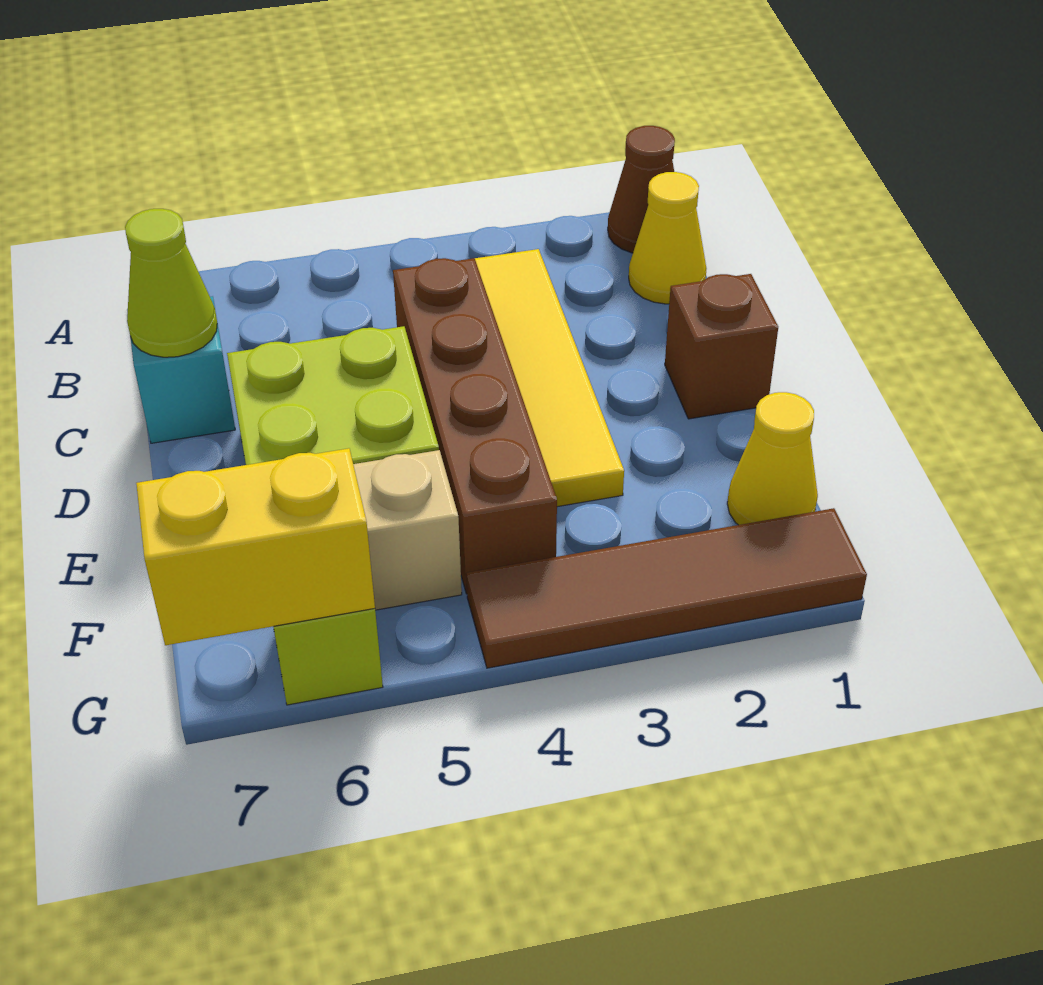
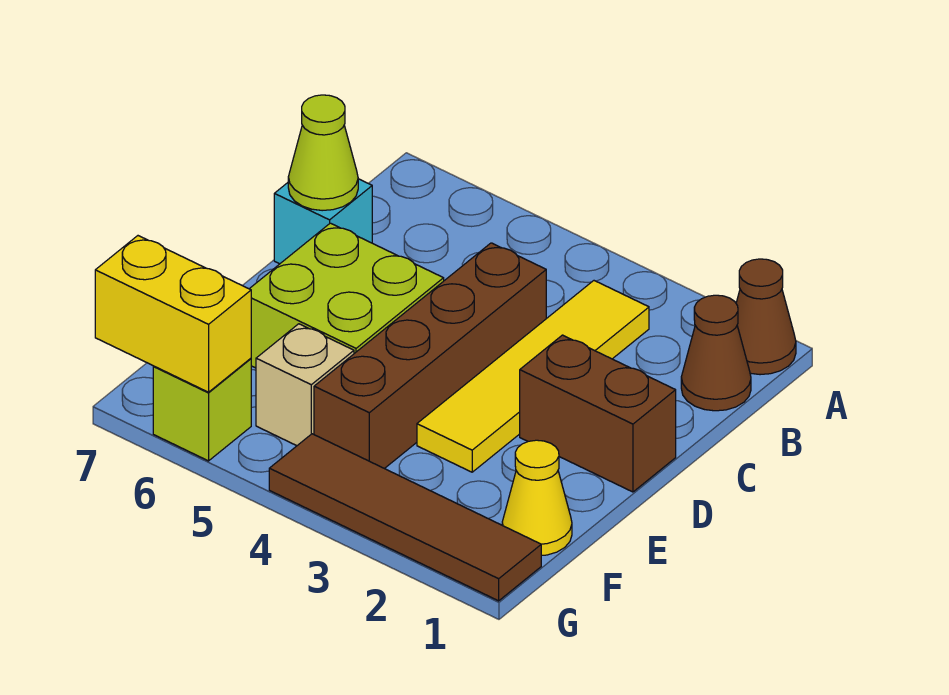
yellow cone B1 level 1 -> brown cone B1 level 1
brown brick D1 level 1 -> brown brick D1:D2 level 1

